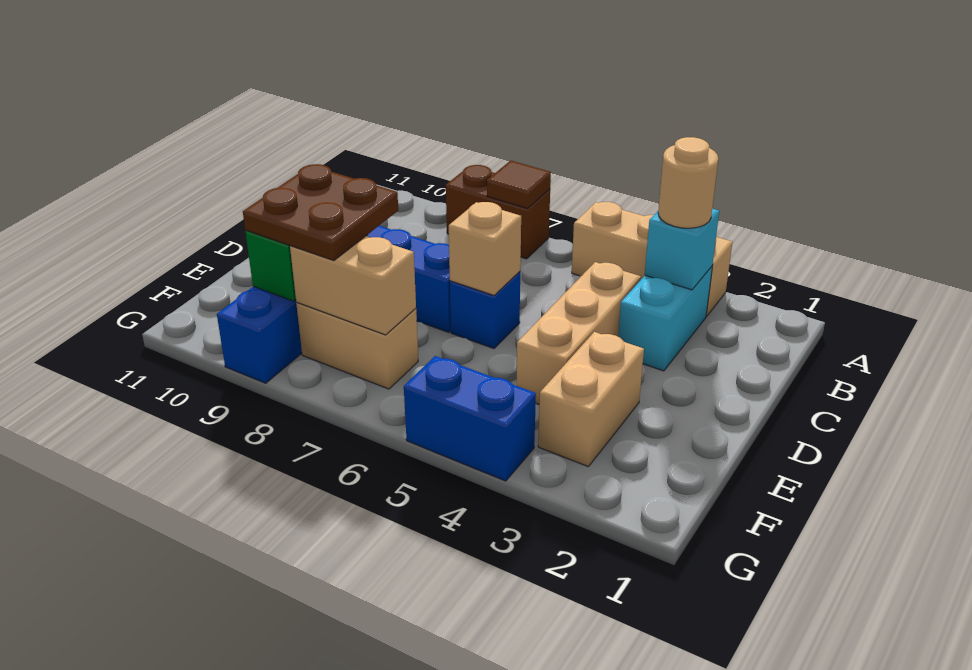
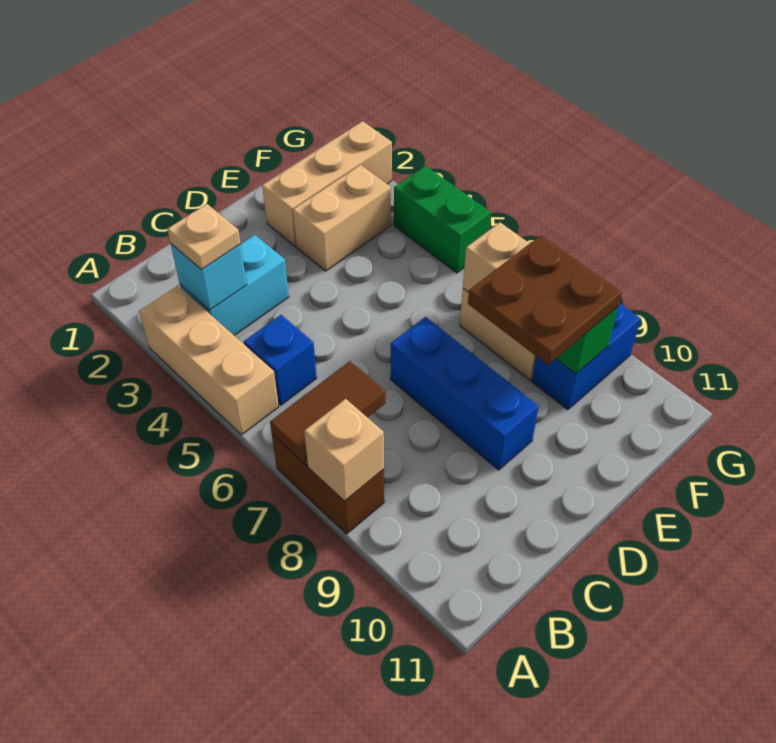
brown tile A7 level 2 -> brown tile A7:B7 level 2
tan round brick B3 level 3 -> tan plate B3 level 3
tan brick C4:E4 level 1 -> tan brick E2:G2 level 1
blue brick D6 level 1 -> blue brick B5 level 1
tan brick D6 level 2 -> tan brick A8 level 2
blue brick G4:G5 level 1 -> green brick G4:G5 level 1

